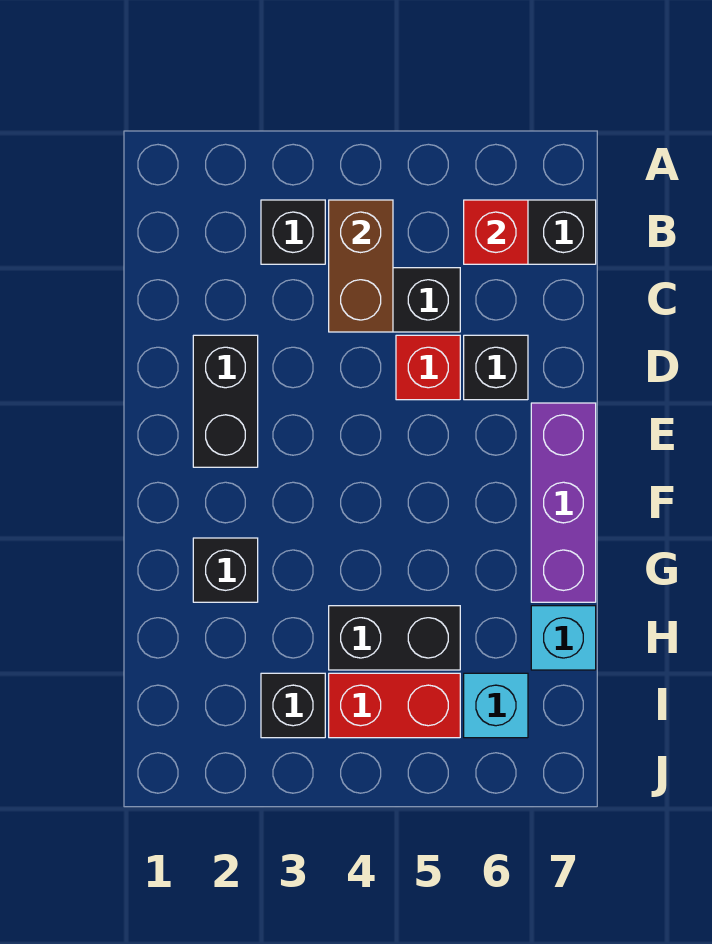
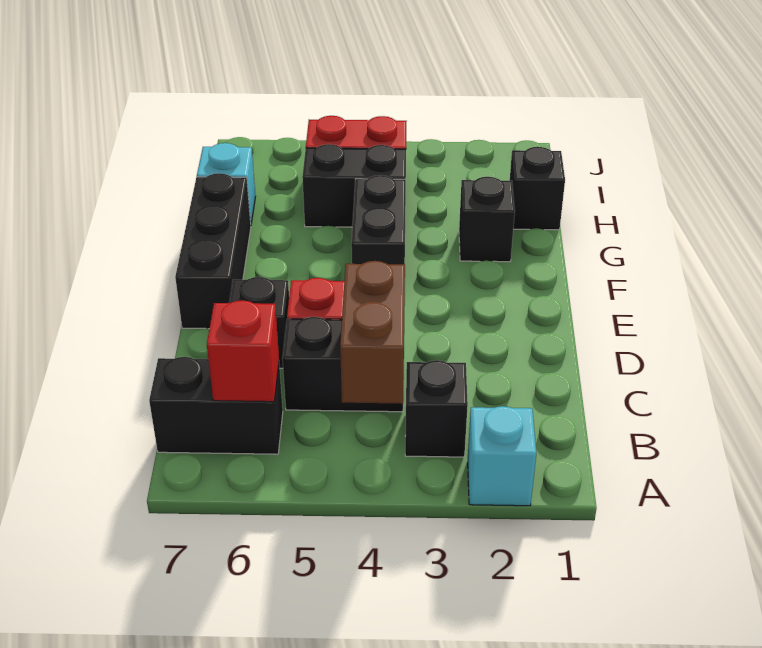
black brick D2:E2 level 1 -> black brick F4:G4 level 1
purple brick E7:G7 level 1 -> black brick E7:G7 level 1
black brick I3 level 1 -> black brick H1 level 1
cyan brick I6 level 1 -> cyan brick A2 level 1

